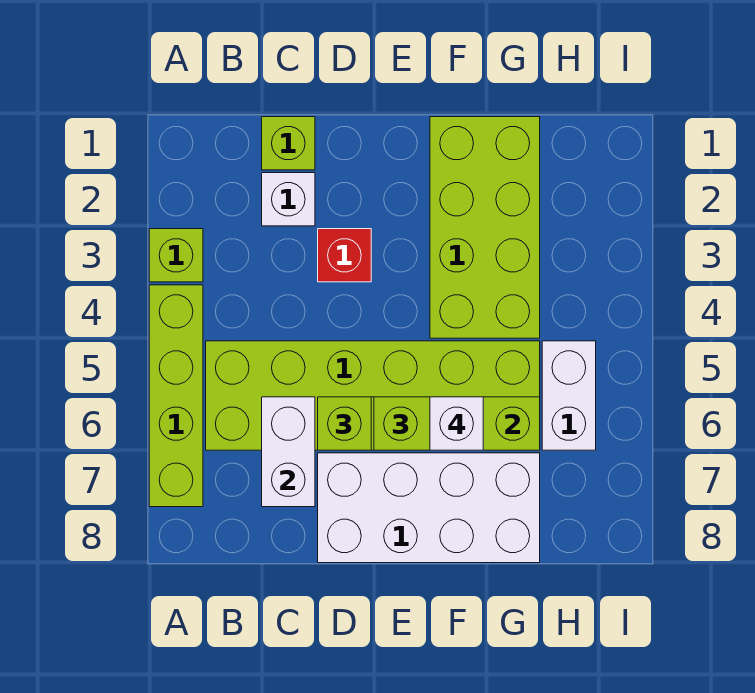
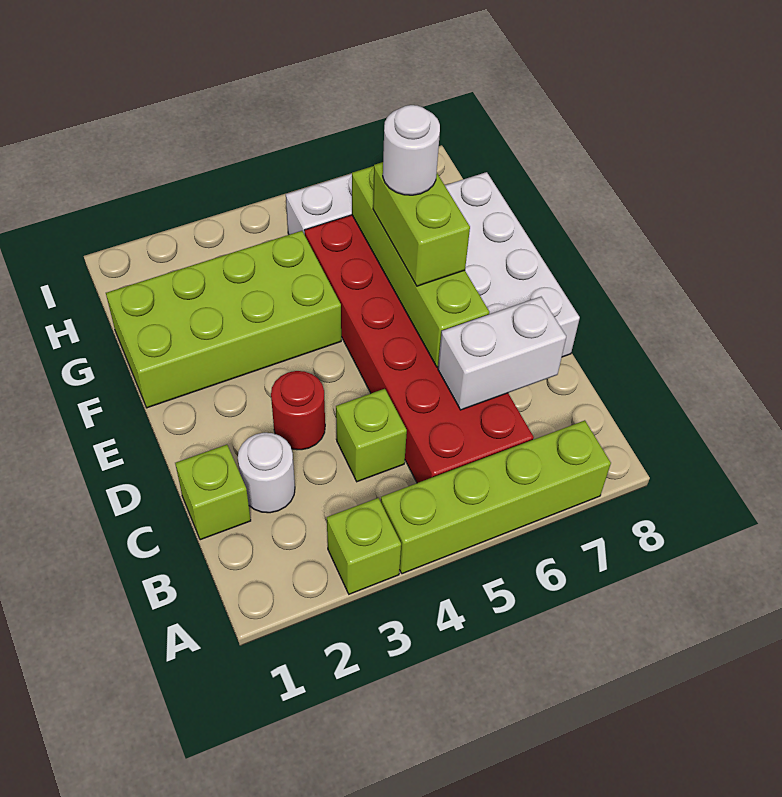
lime brick B5:G6 level 1 -> red brick B5:G6 level 1
white brick C2 level 1 -> white round brick C2 level 1
red brick D3 level 1 -> red round brick D3 level 1
lime brick D6 level 3 -> lime brick C4 level 1
white brick F6 level 4 -> white round brick F6 level 4

